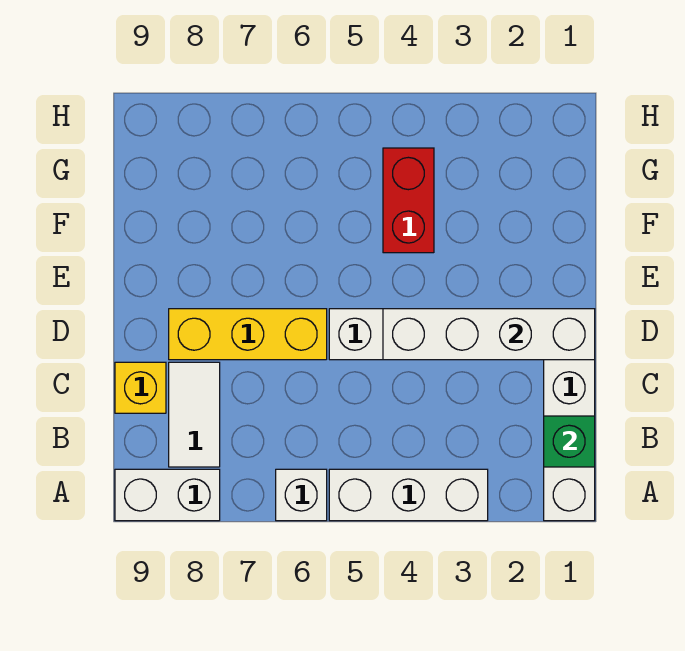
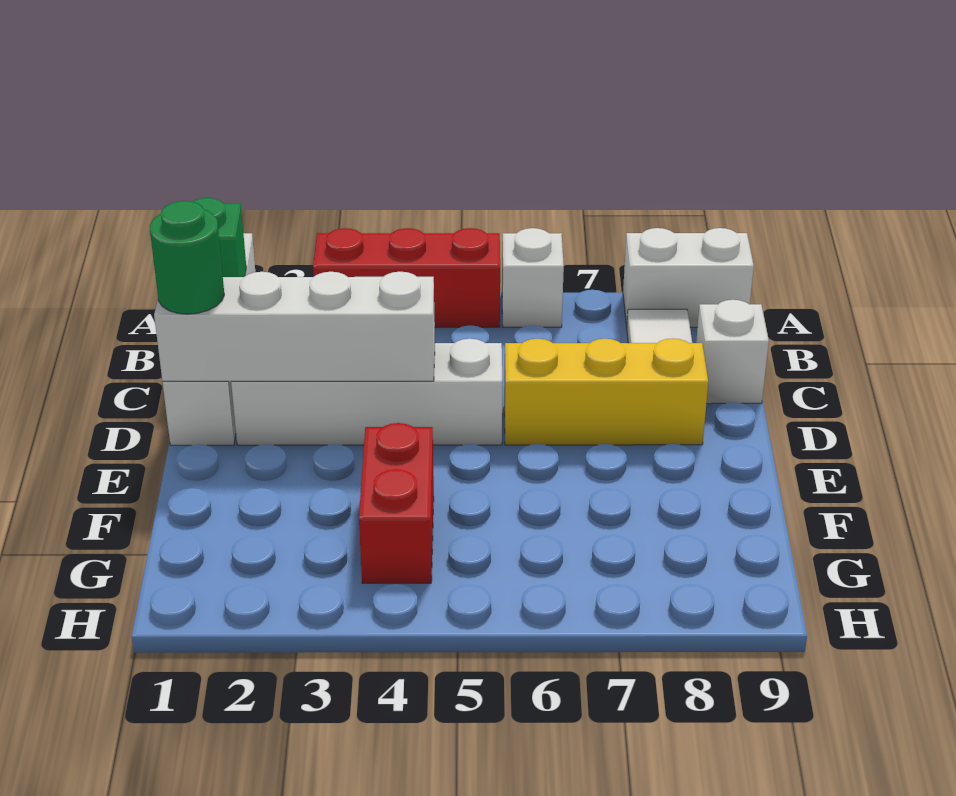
white brick A3:A5 level 1 -> red brick A3:A5 level 1
yellow brick C9 level 1 -> white brick C9 level 1
none -> green round brick D1 level 3

